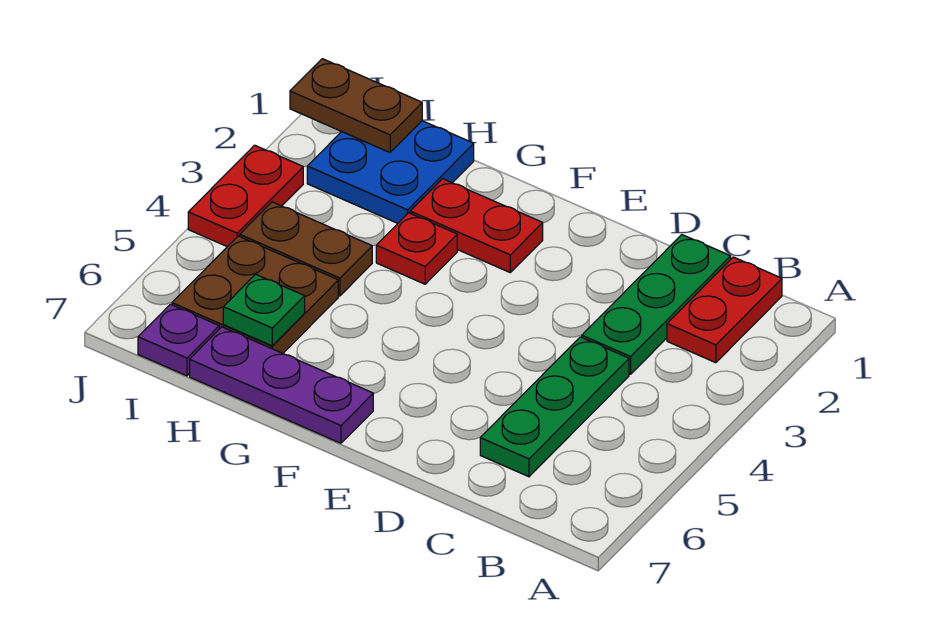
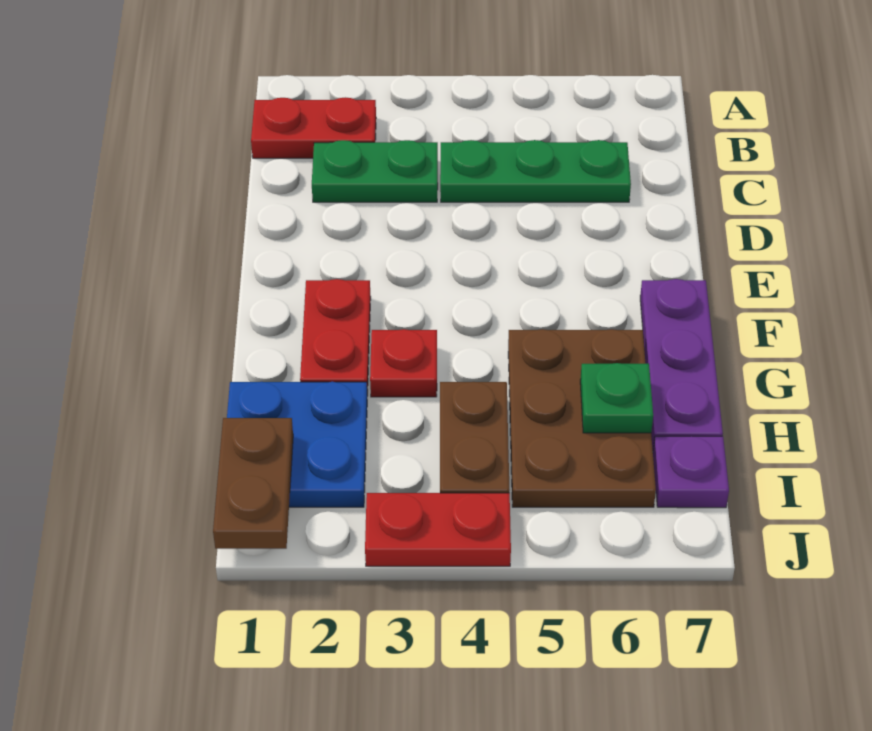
green plate C1:C3 level 1 -> green plate C2:C3 level 1
brown plate H5:I6 level 1 -> brown plate G5:I6 level 1

